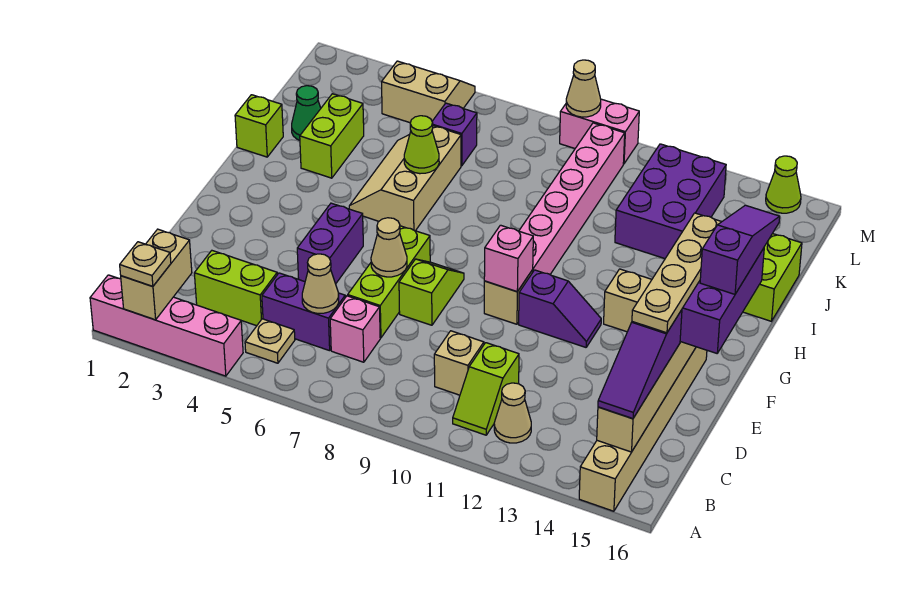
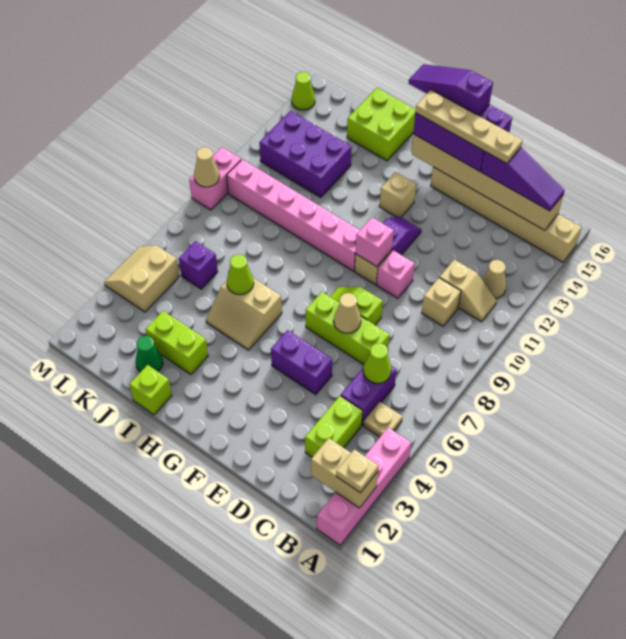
lime slope B11:C11 level 1 top C -> tan slope B11:C11 level 1 top C
tan cone C6 level 2 -> lime cone C6 level 2
pink brick C7 level 1 -> pink brick E10 level 1
tan slope H5:J6 level 1 top 6 -> tan slope H5:I6 level 1 top 6

